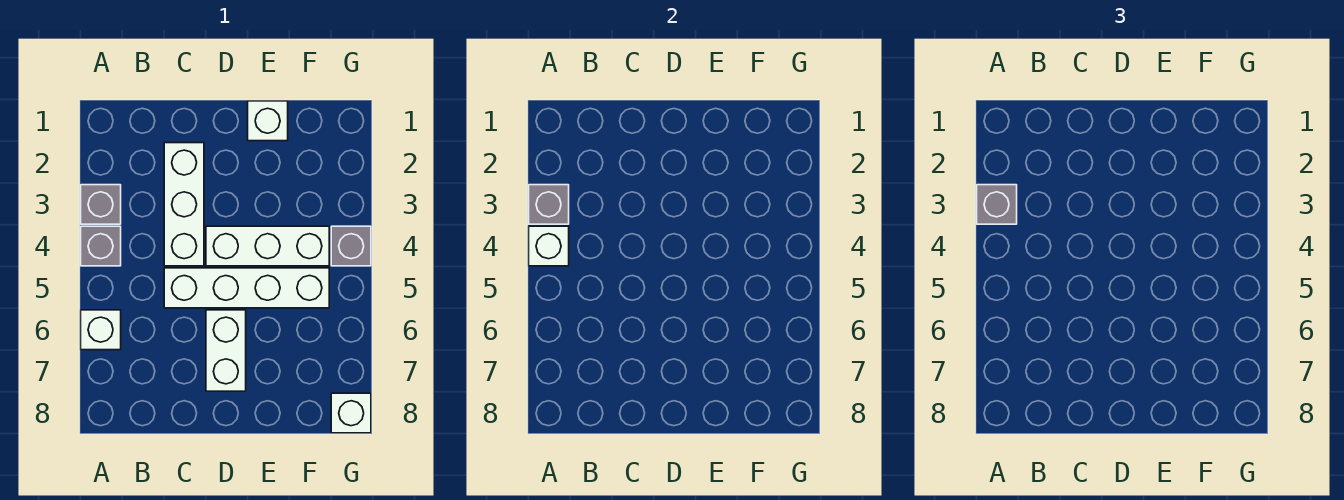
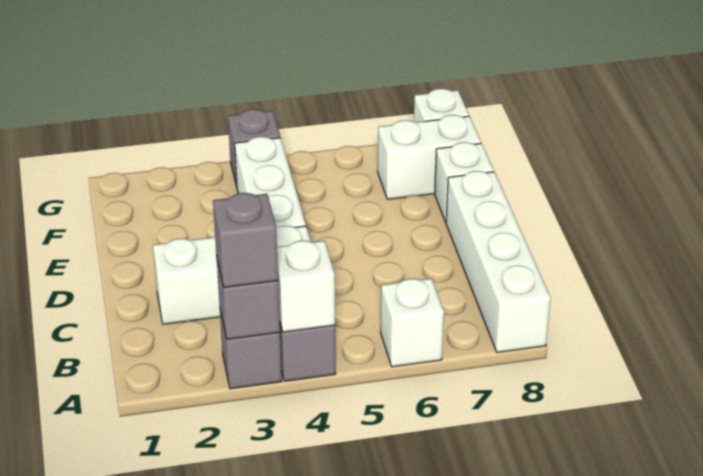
white brick C5:F5 level 1 -> white brick A8:D8 level 1
white brick D6:D7 level 1 -> white brick F7:F8 level 1
white brick E1 level 1 -> white brick E8 level 1

